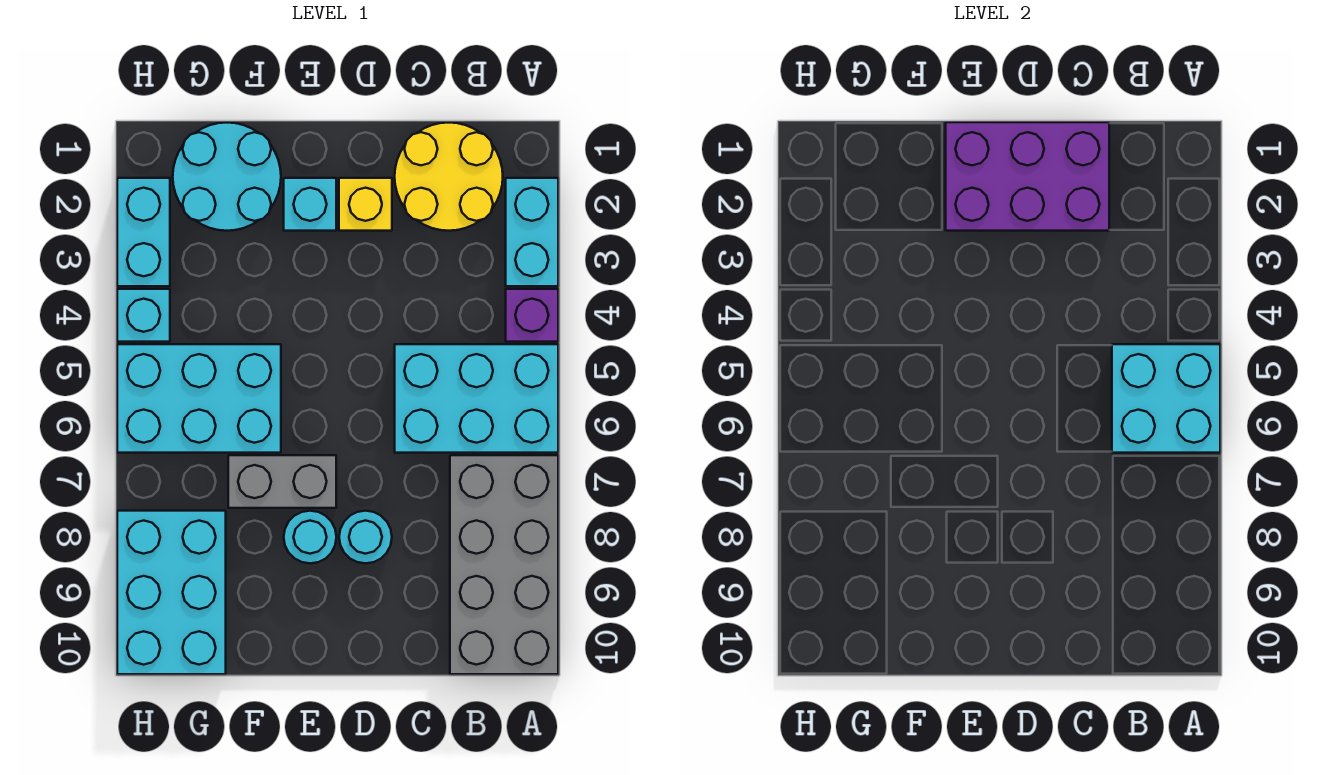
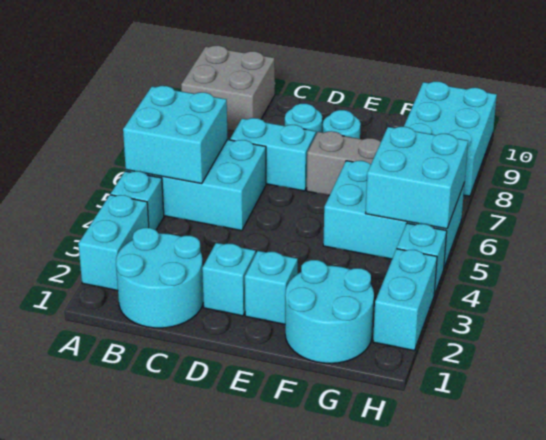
purple brick A4 level 1 -> cyan brick A4 level 1
grey brick A7:B10 level 1 -> grey brick A9:B10 level 1
yellow round brick B1:C2 level 1 -> cyan round brick B1:C2 level 1
purple brick C1:E2 level 2 -> none
none -> cyan brick C7:D7 level 1
yellow brick D2 level 1 -> cyan brick D2 level 1
none -> cyan brick G5:H6 level 2

